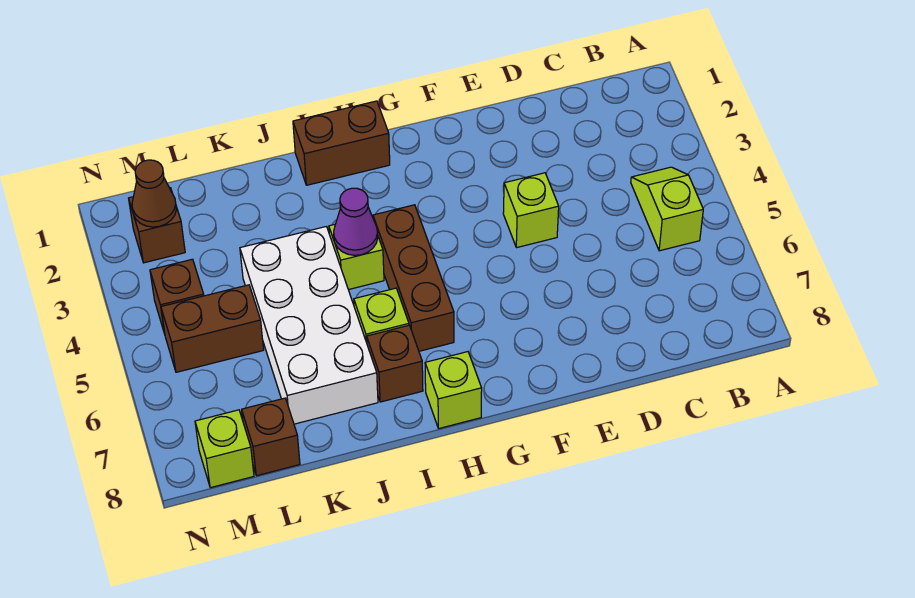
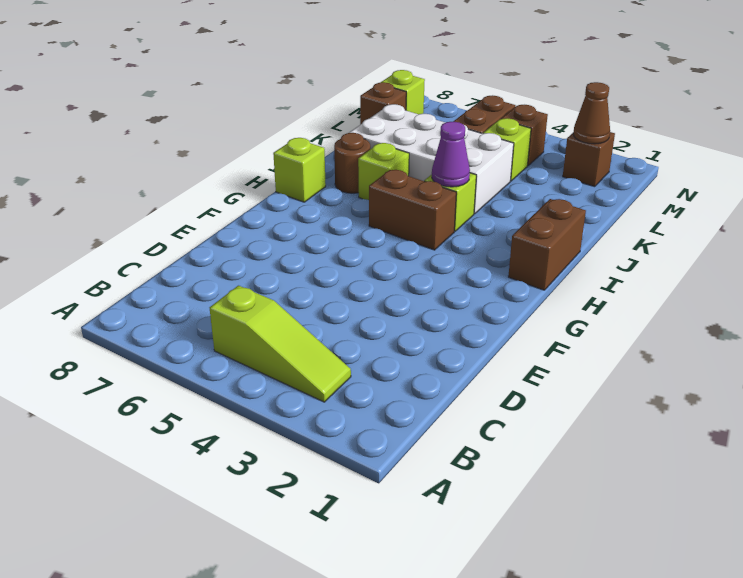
lime slope B4:B5 level 1 top 5 -> lime slope B3:B5 level 1 top 5
lime brick E4 level 1 -> lime brick L4 level 1
brown brick H4:H6 level 1 -> brown brick H4:H5 level 1
brown brick I7 level 1 -> brown round brick I7 level 1

